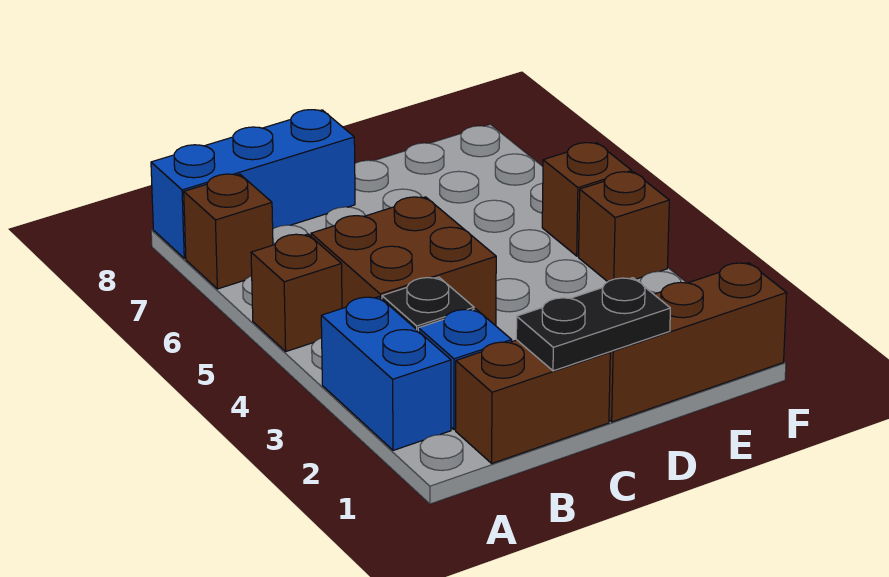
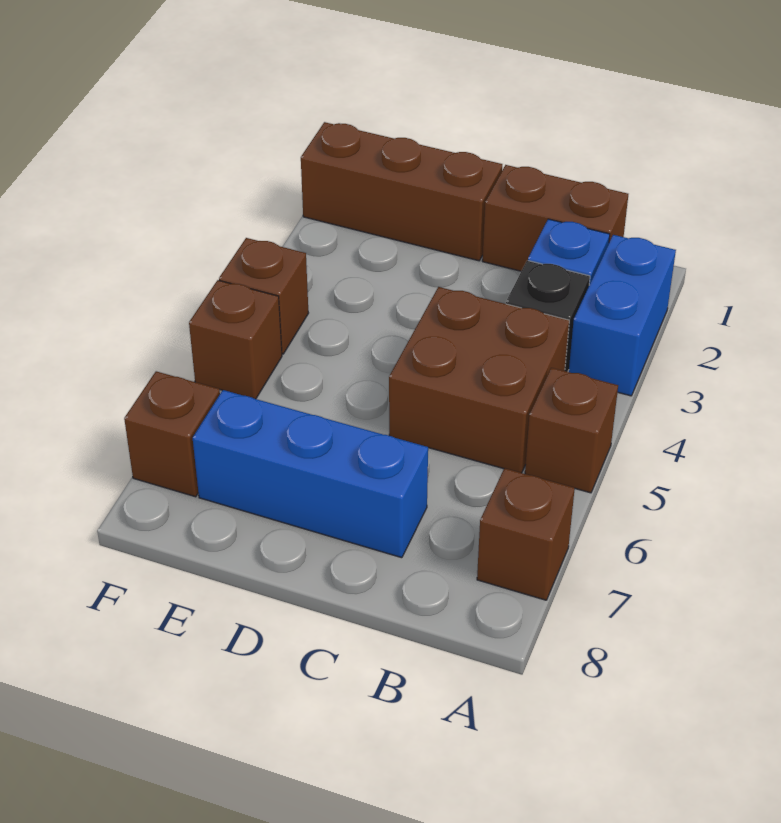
blue brick A8:C8 level 1 -> blue brick C7:E7 level 1
black plate C1:D1 level 2 -> none
none -> brown brick F7 level 1

